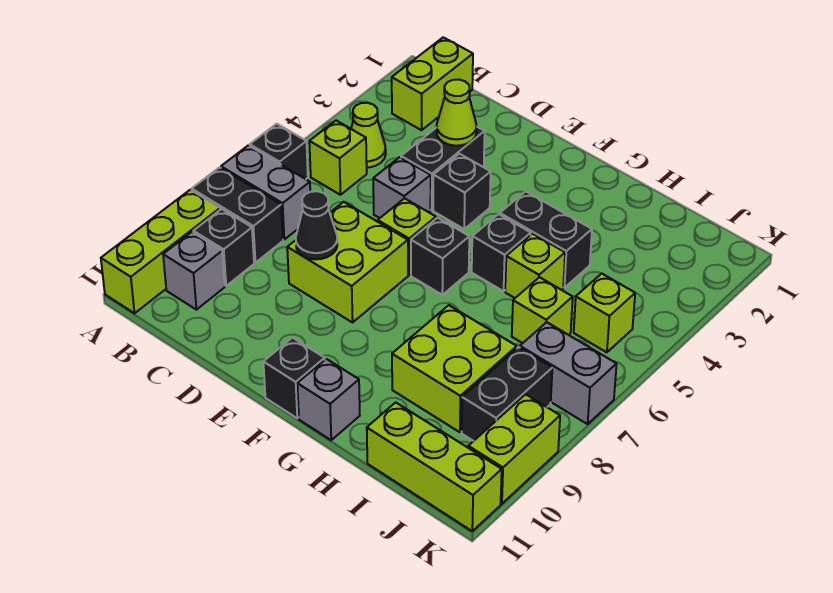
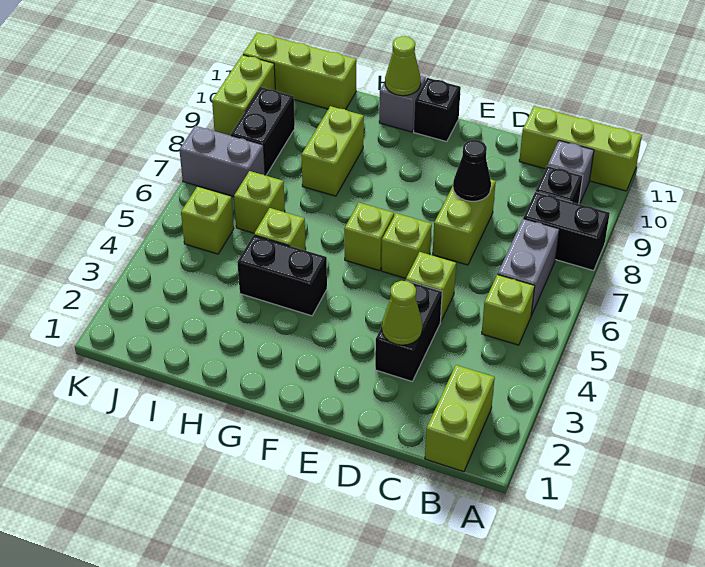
black brick A6 level 1 -> none
grey brick A7:B7 level 1 -> grey brick B6:B7 level 1
lime brick A9:A11 level 1 -> lime brick A11:C11 level 1
lime cone B4 level 1 -> lime cone G11 level 2
grey brick D5 level 1 -> lime brick D5 level 1
lime brick D7:E8 level 1 -> lime brick D7:D8 level 1
black brick E4 level 1 -> none
black brick F6 level 1 -> lime brick F6 level 1
black brick G5 level 1 -> none
lime brick H8:I9 level 1 -> lime brick H8:H9 level 1

